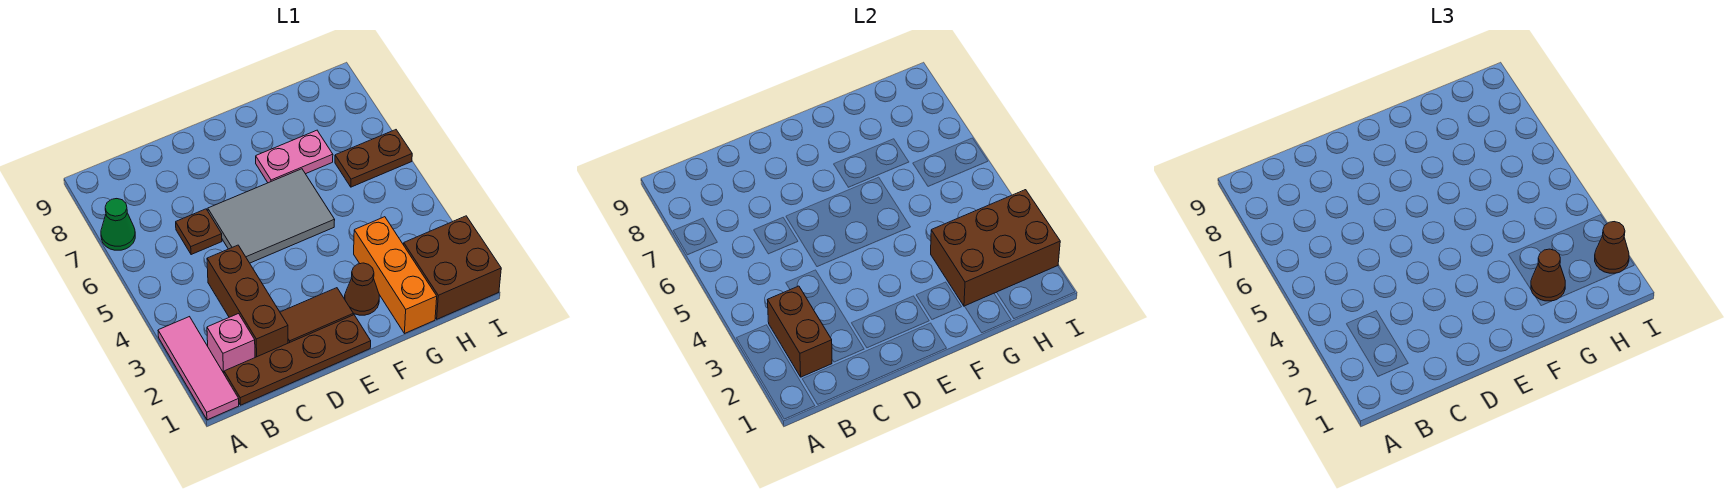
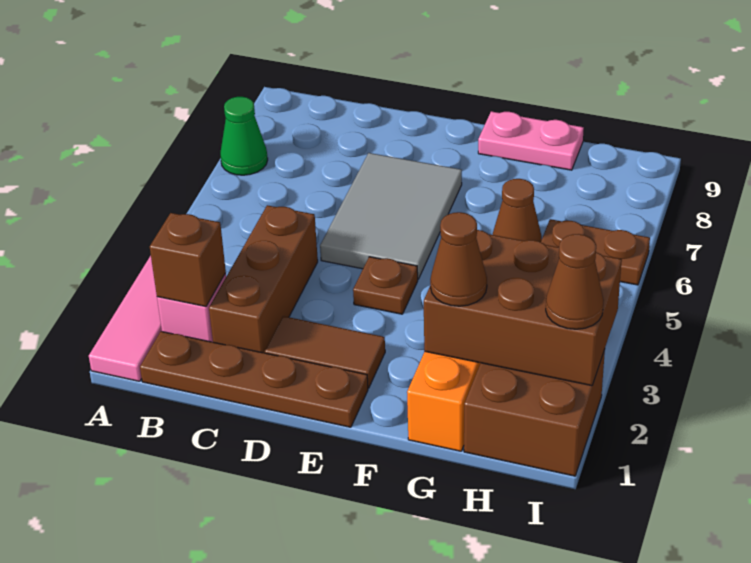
brown brick B2:B3 level 2 -> brown brick B2 level 2
brown plate C6 level 1 -> brown plate E4 level 1
grey tile D5:F6 level 1 -> grey tile D5:E7 level 1
brown cone F2 level 1 -> brown cone G6 level 1
pink plate F7:G7 level 1 -> pink plate F9:G9 level 1

